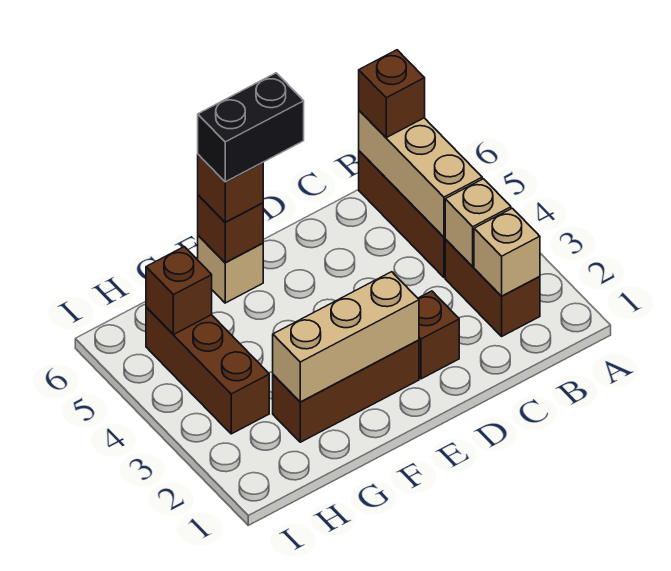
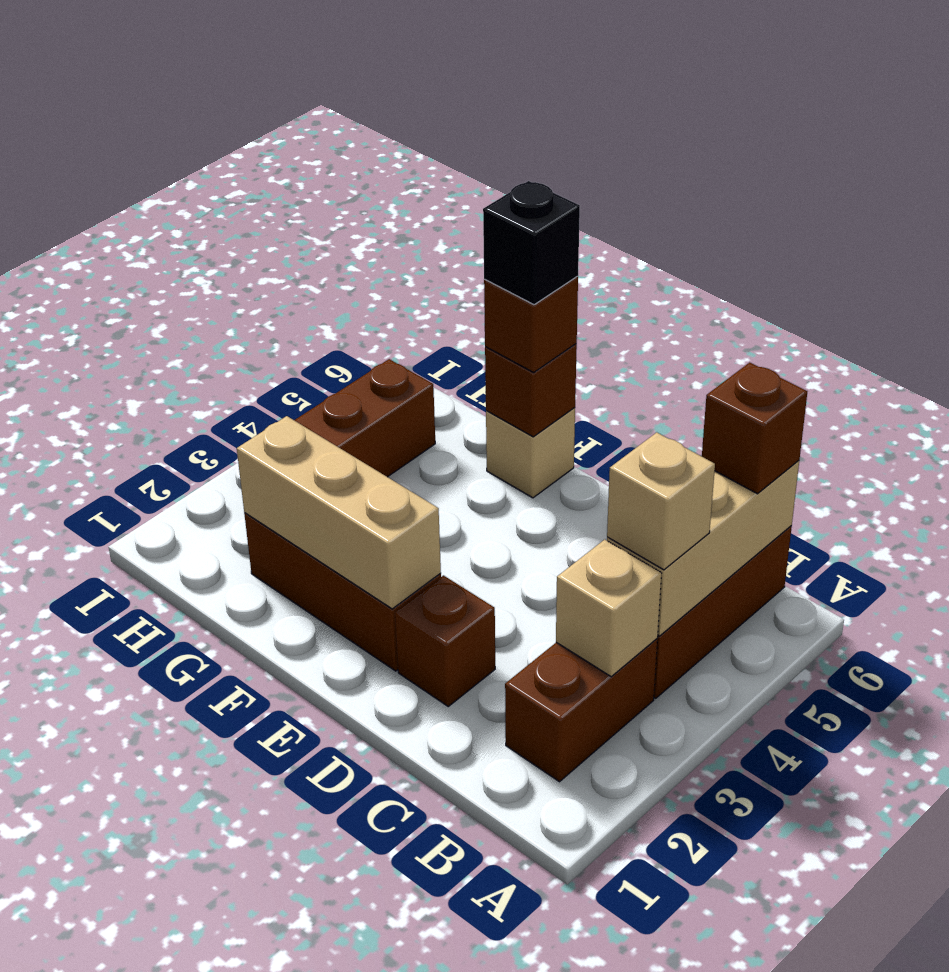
tan brick B2 level 2 -> tan brick B4 level 3
black brick E6:F6 level 4 -> black brick F6 level 4
brown brick H5 level 2 -> none

